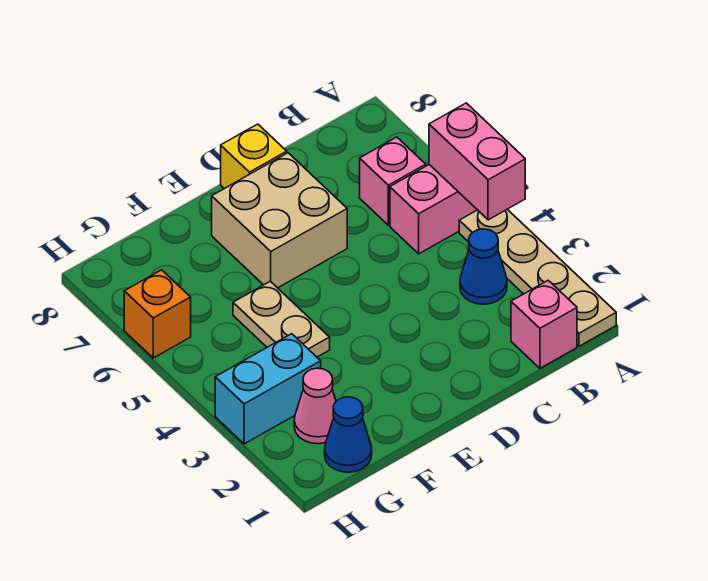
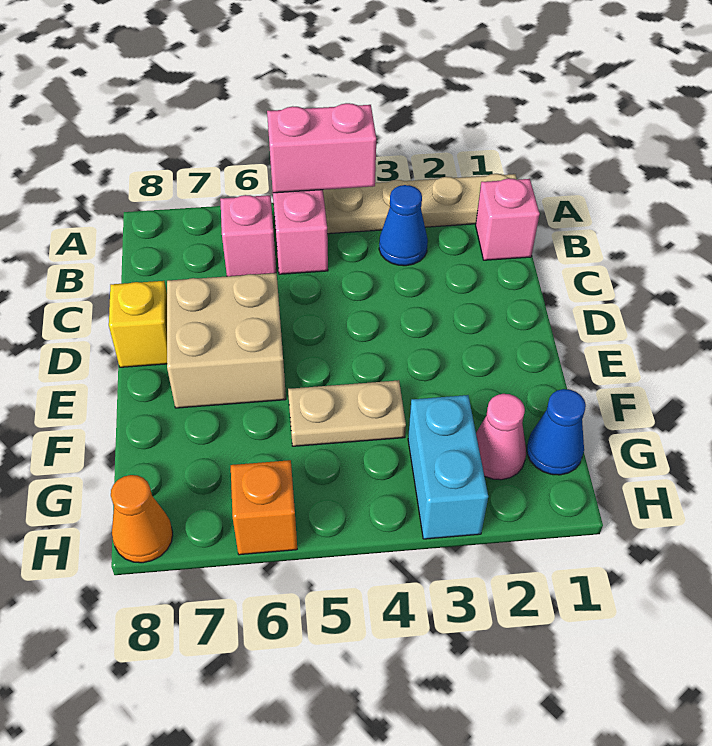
none -> orange cone H8 level 1

